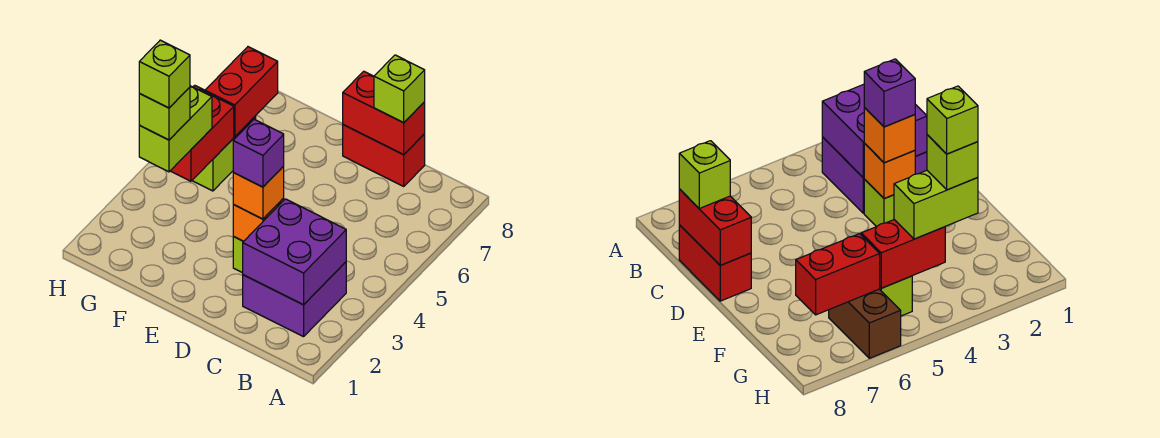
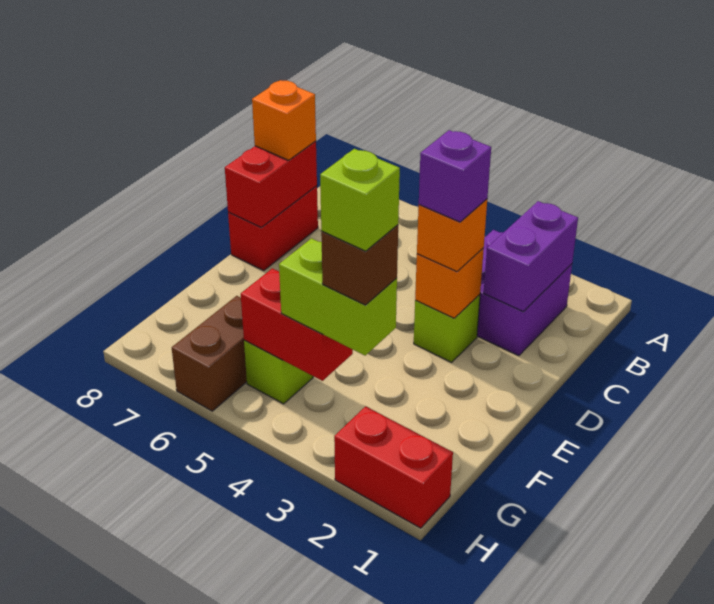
purple brick B2:C3 level 2 -> purple brick B2:C2 level 2
lime brick C8 level 3 -> orange brick C8 level 3
lime brick G3 level 4 -> brown brick G3 level 4
red brick G6:G7 level 2 -> red brick H1:H2 level 1

